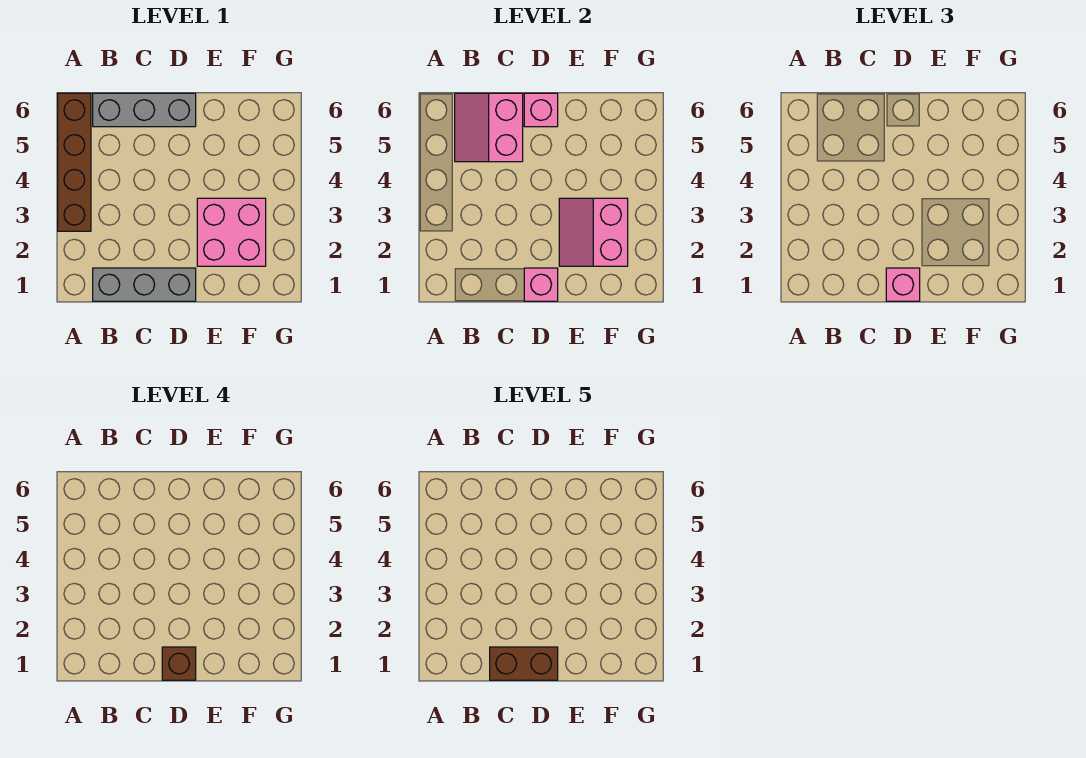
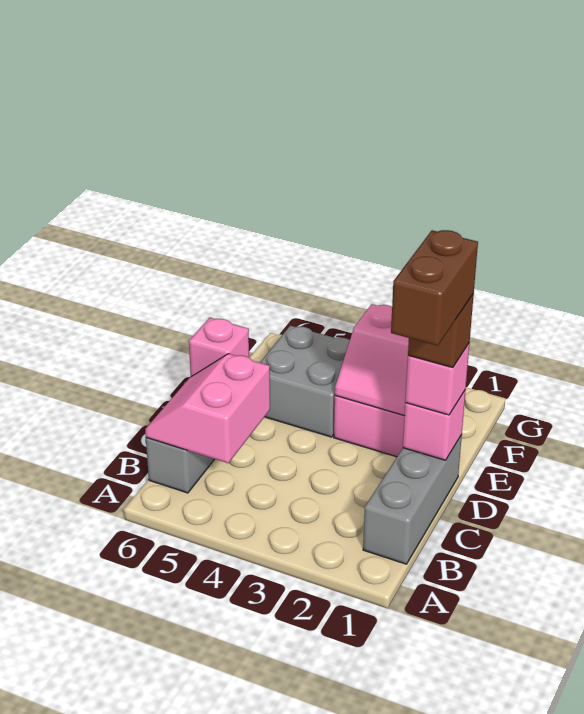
brown brick A3:A6 level 1 -> none
pink slope B5:C6 level 2 top C -> pink slope B5:C6 level 2 top 5
none -> grey brick E4:F5 level 1

